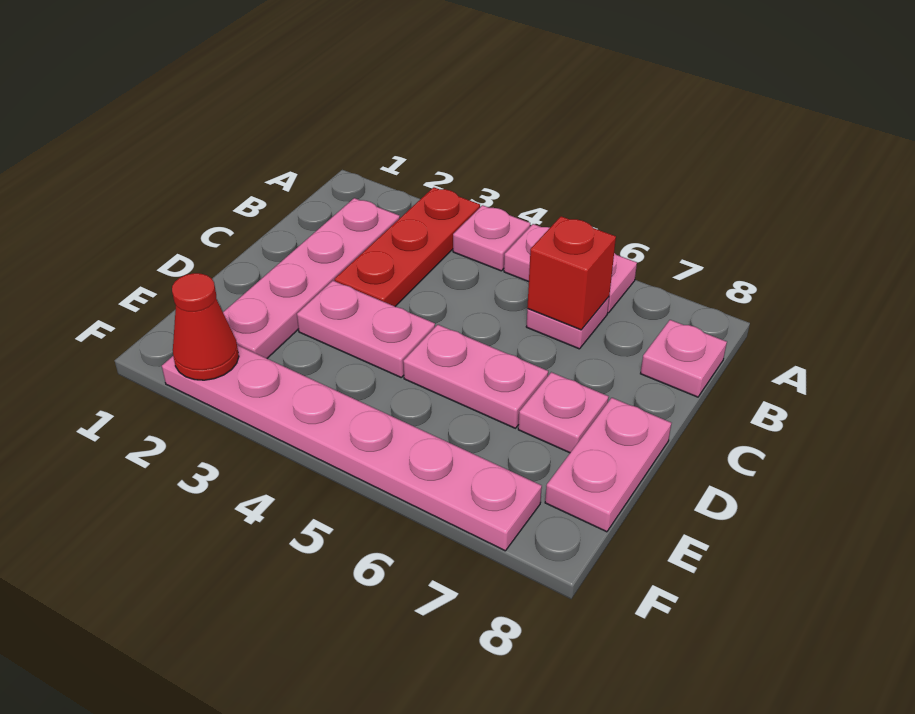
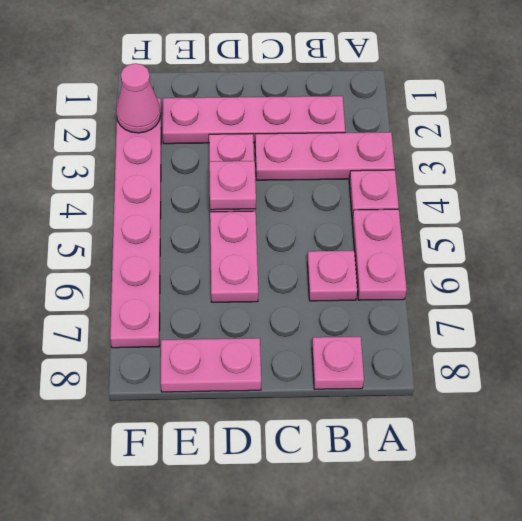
red plate A3:C3 level 1 -> pink plate A3:C3 level 1
red brick B6 level 2 -> none
pink plate D7 level 1 -> pink plate D4 level 2
red cone F2 level 2 -> pink cone F2 level 2

